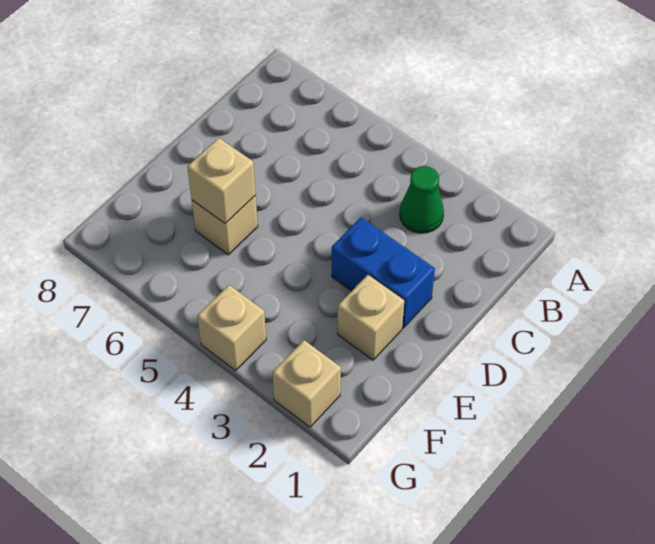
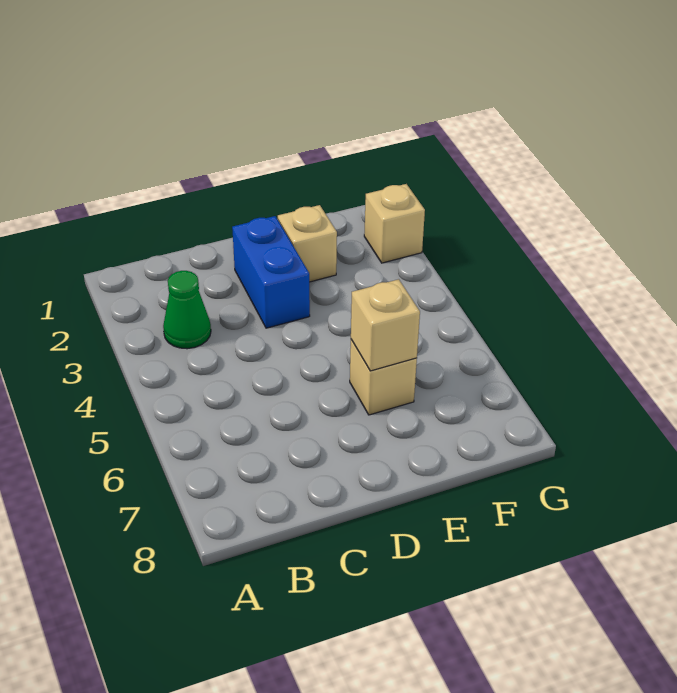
tan brick G4 level 1 -> none

